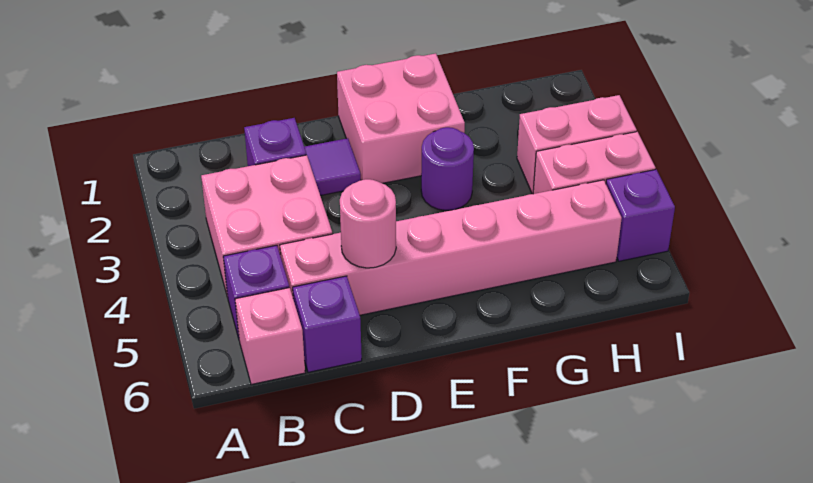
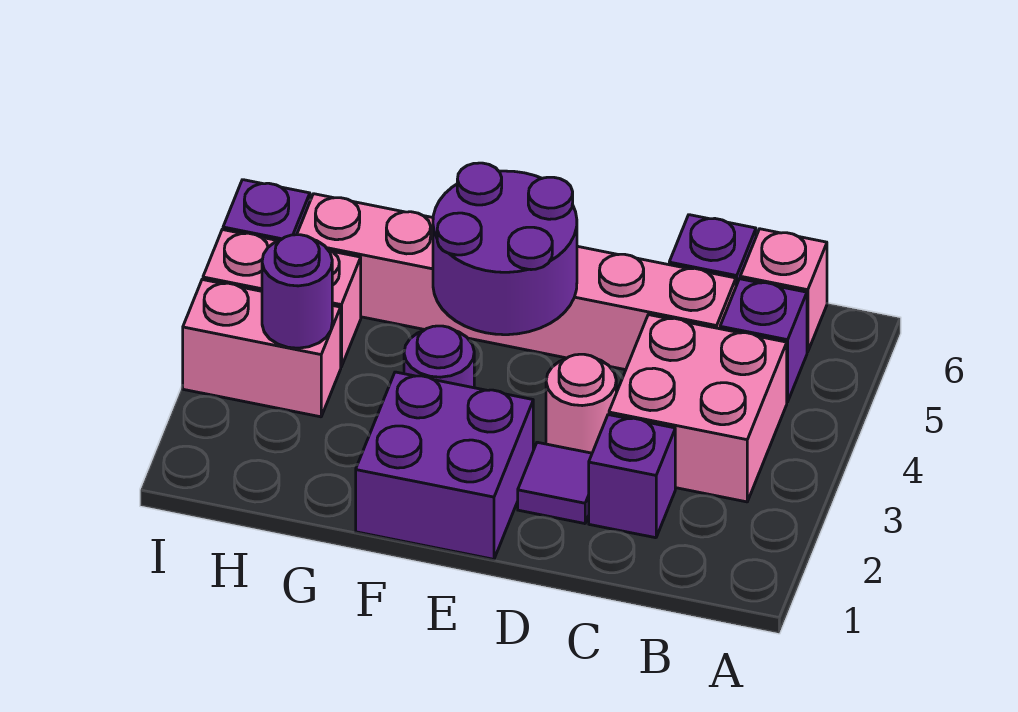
pink round brick D5 level 2 -> pink round brick D3 level 1
pink brick E1:F2 level 1 -> purple brick E1:F2 level 1
none -> purple round brick E4:F5 level 2
none -> purple round brick H3 level 2

